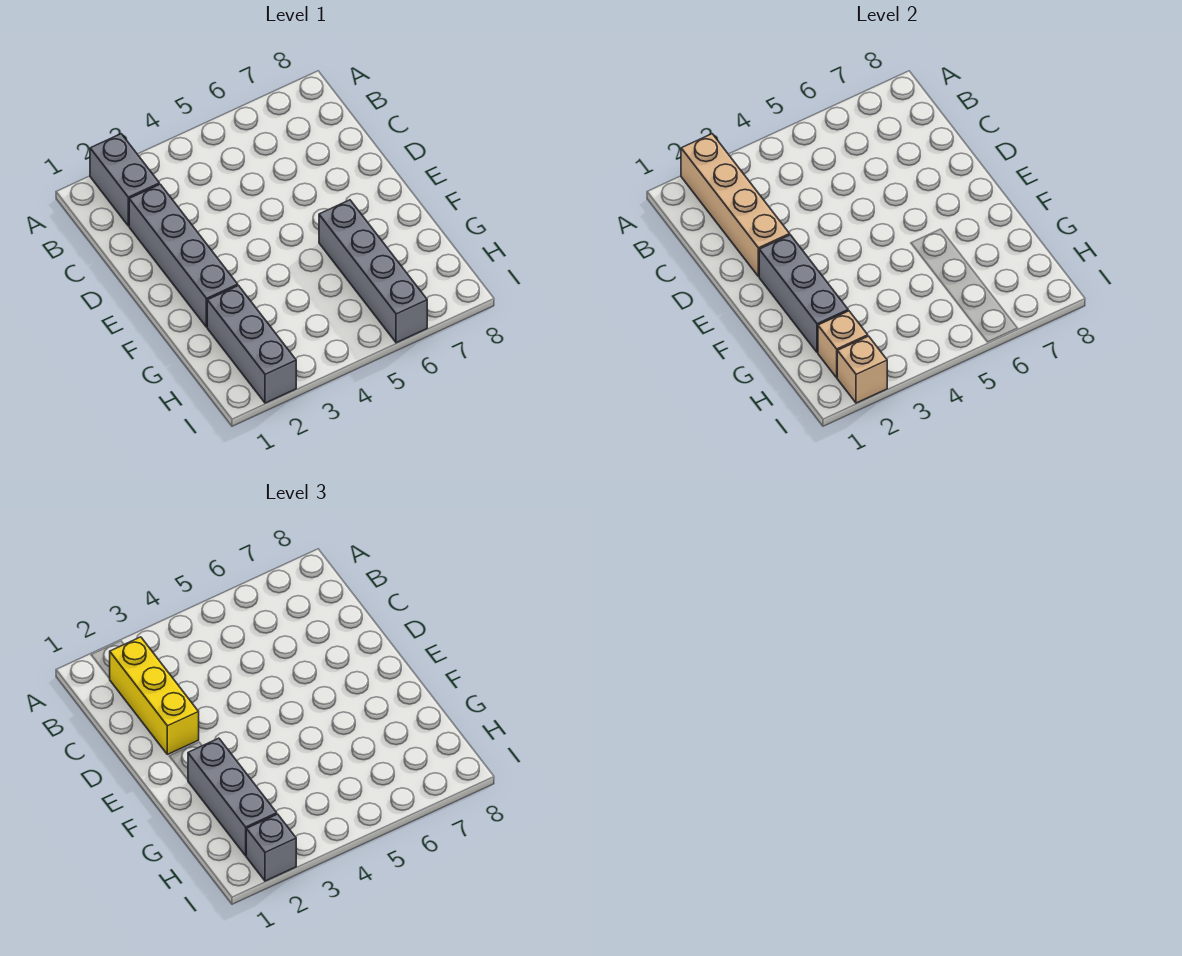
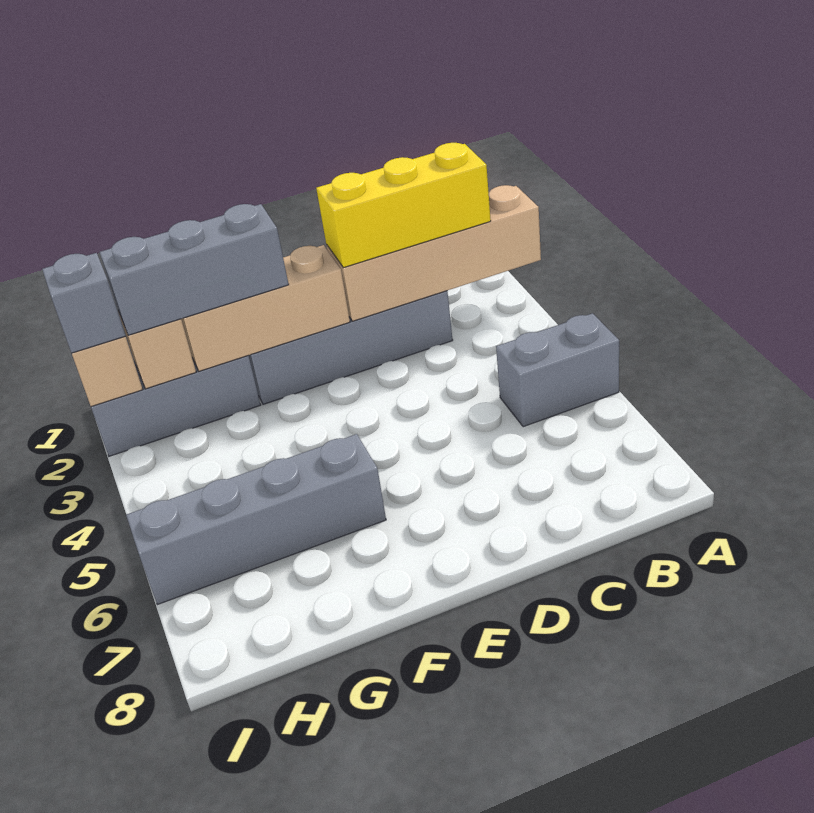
grey brick A2:B2 level 1 -> grey brick A5:B5 level 1
grey brick E2:G2 level 2 -> tan brick E2:G2 level 2

